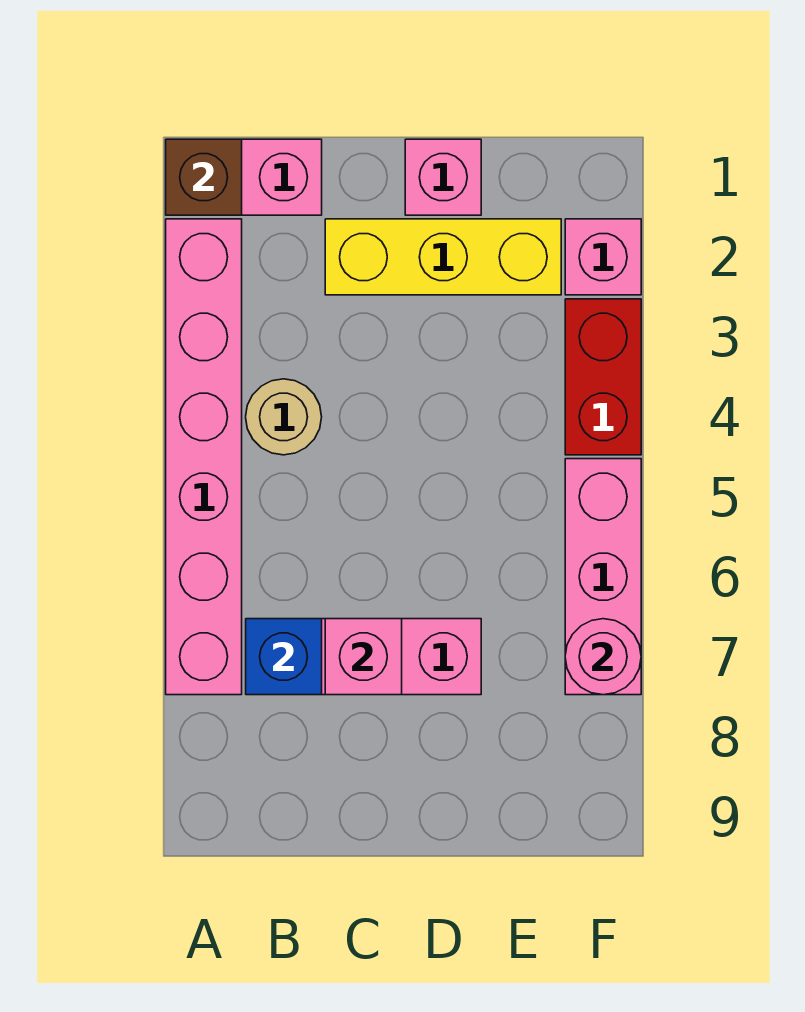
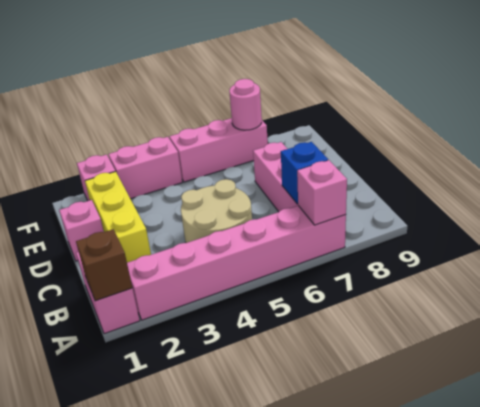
tan round brick B4 level 1 -> tan round brick B4:C5 level 1
pink brick C7 level 2 -> pink brick A7 level 2
red brick F3:F4 level 1 -> pink brick F3:F4 level 1

